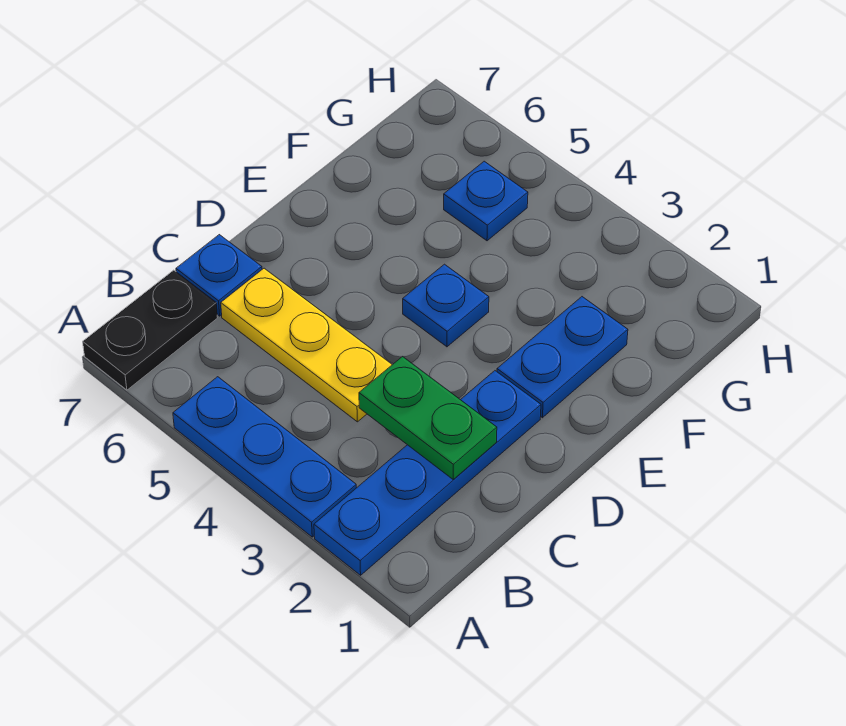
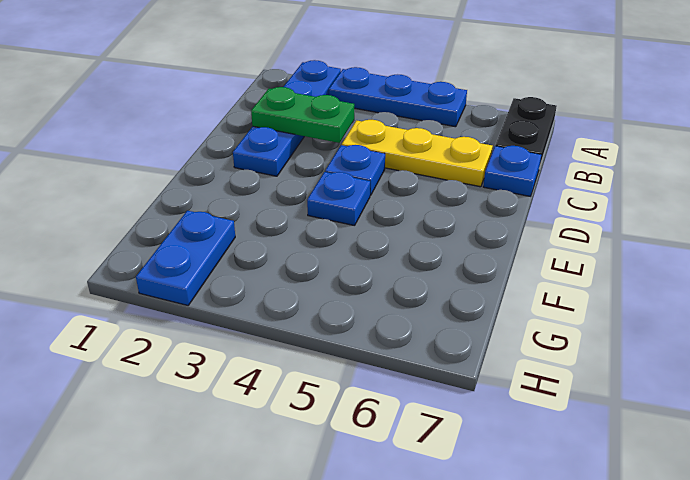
blue plate E2:F2 level 1 -> blue plate G2:H2 level 1
blue plate G5 level 1 -> blue plate D4 level 1

